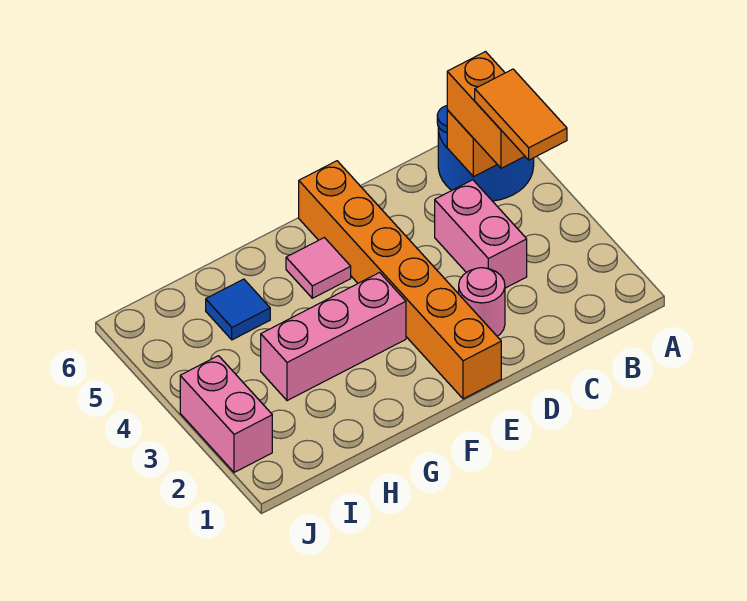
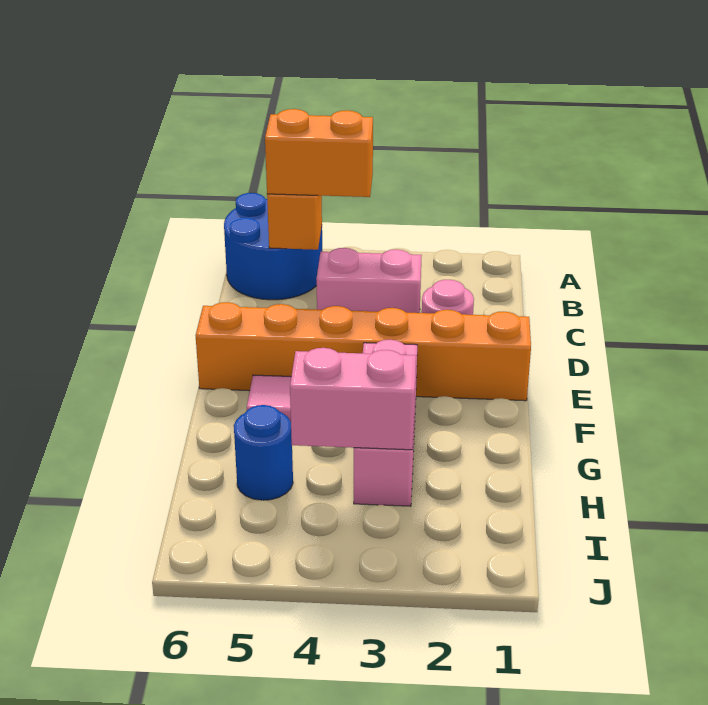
orange tile B3:B4 level 4 -> none
blue tile H5 level 1 -> blue round brick H5 level 1
pink brick J2:J3 level 1 -> pink brick H3:H4 level 2

